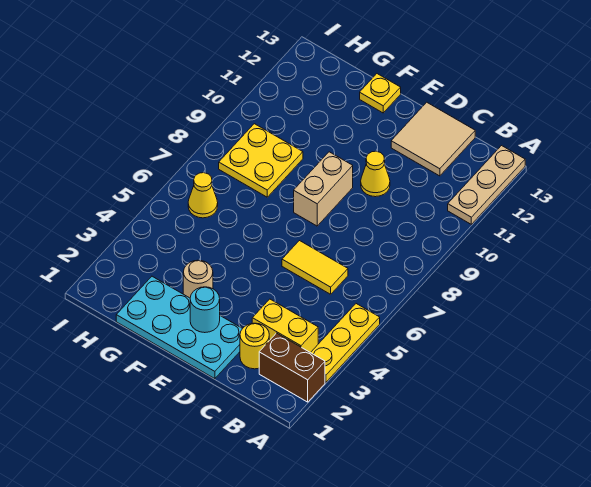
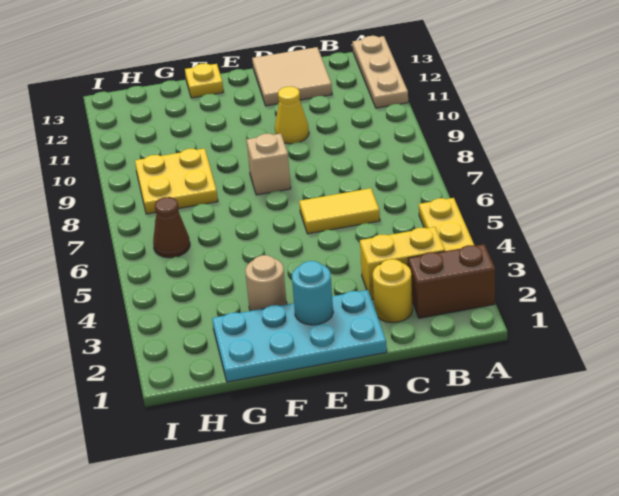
tan brick E8:E9 level 1 -> tan brick E8 level 1
yellow cone H6 level 1 -> brown cone H6 level 1

